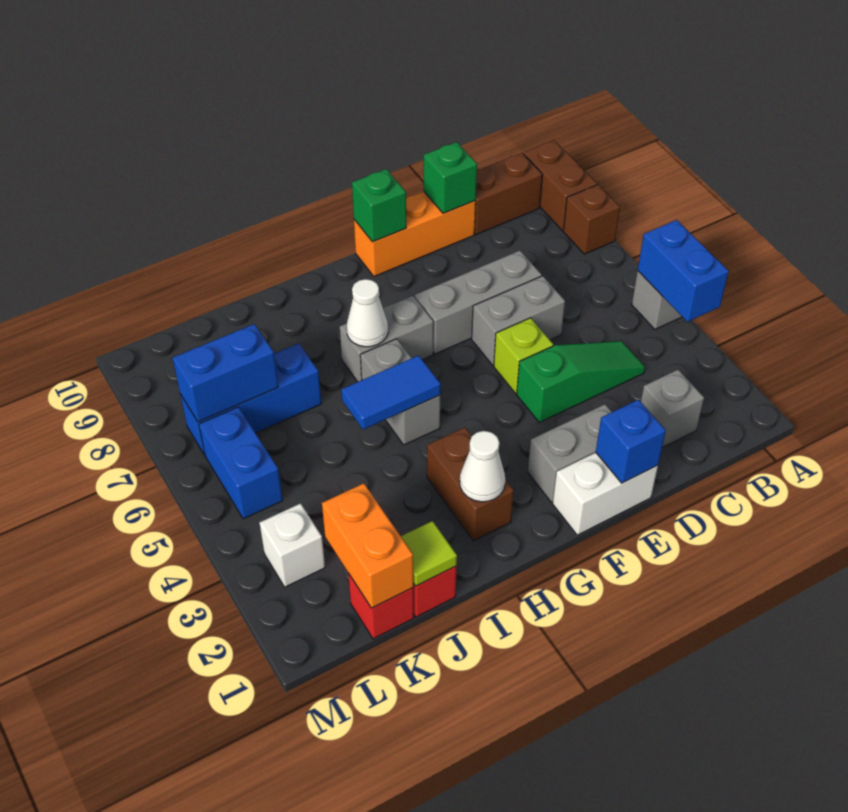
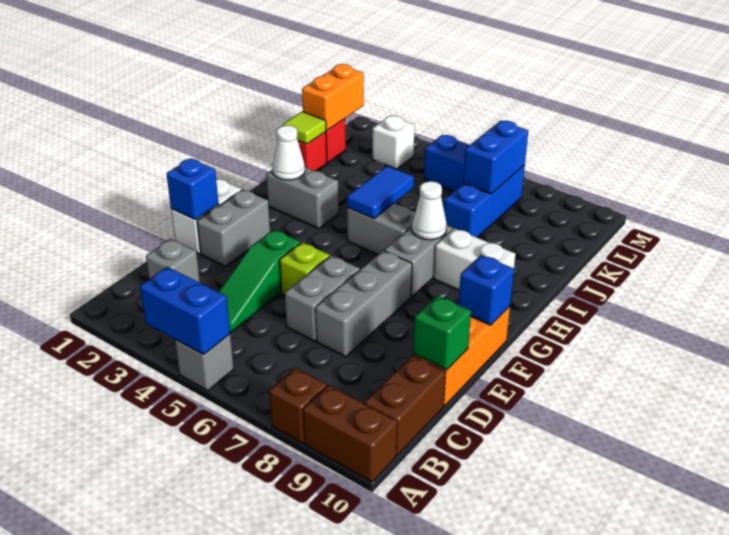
green brick F10 level 2 -> blue brick F10 level 2
brown brick H2:H3 level 1 -> grey brick H2:H3 level 1
none -> white brick H8:H9 level 1
orange brick K1:K2 level 2 -> orange brick K1:L1 level 2

